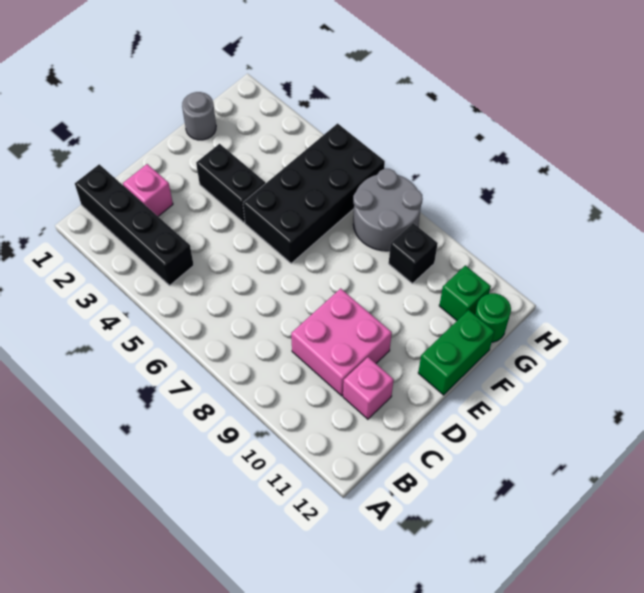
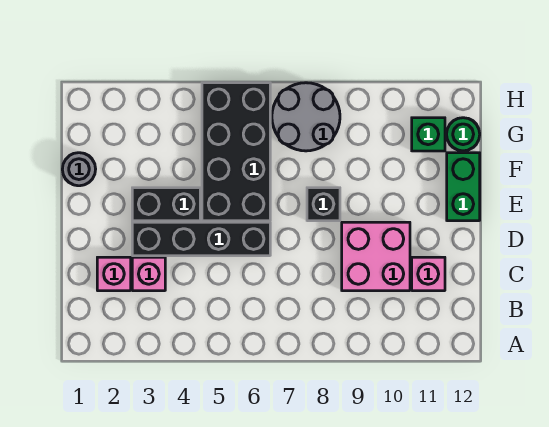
black brick B1:B4 level 1 -> black brick D3:D6 level 1
none -> pink brick C3 level 1
black brick G9 level 1 -> black brick E8 level 1

